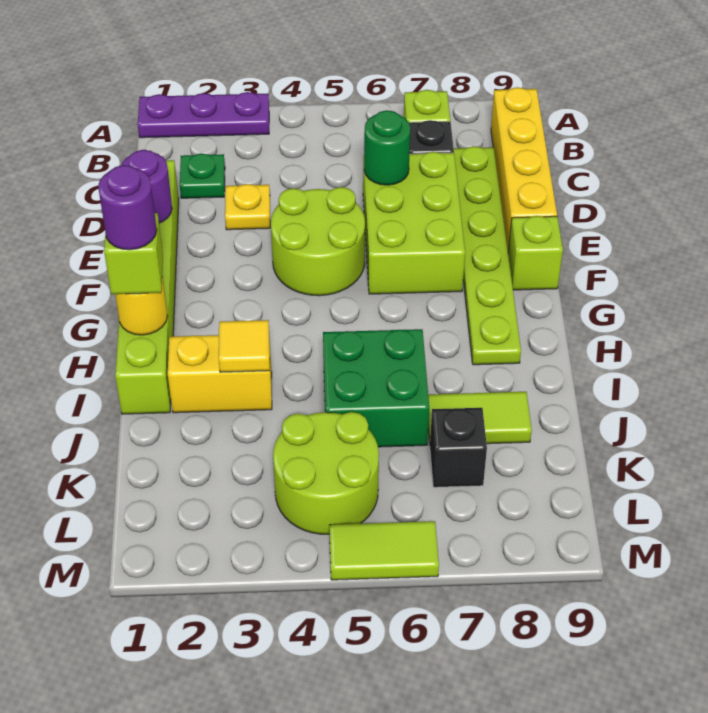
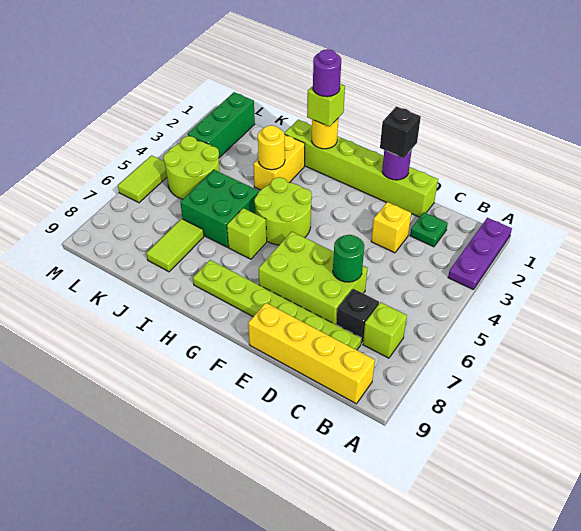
yellow plate D3 level 1 -> yellow brick D3 level 1
lime round brick E4:F5 level 1 -> lime round brick G4:H5 level 1
lime brick F9 level 1 -> lime brick H6 level 1
yellow tile I3 level 2 -> yellow round brick I3 level 2
black brick K7 level 1 -> black brick E1 level 3
none -> green brick L1:L3 level 1

